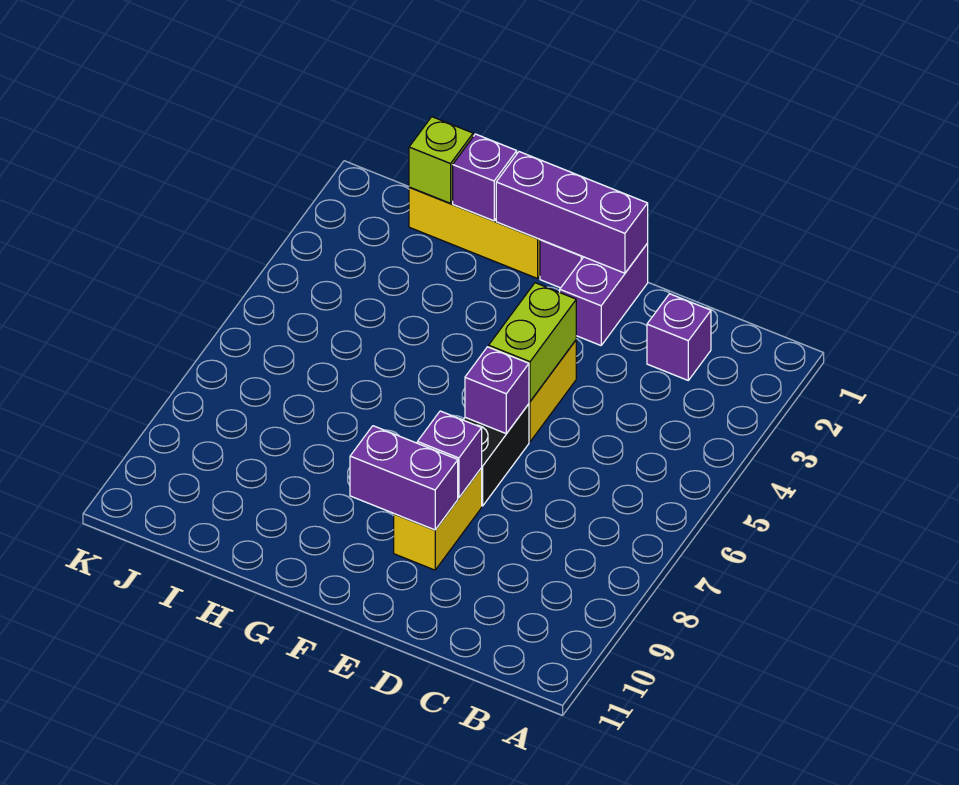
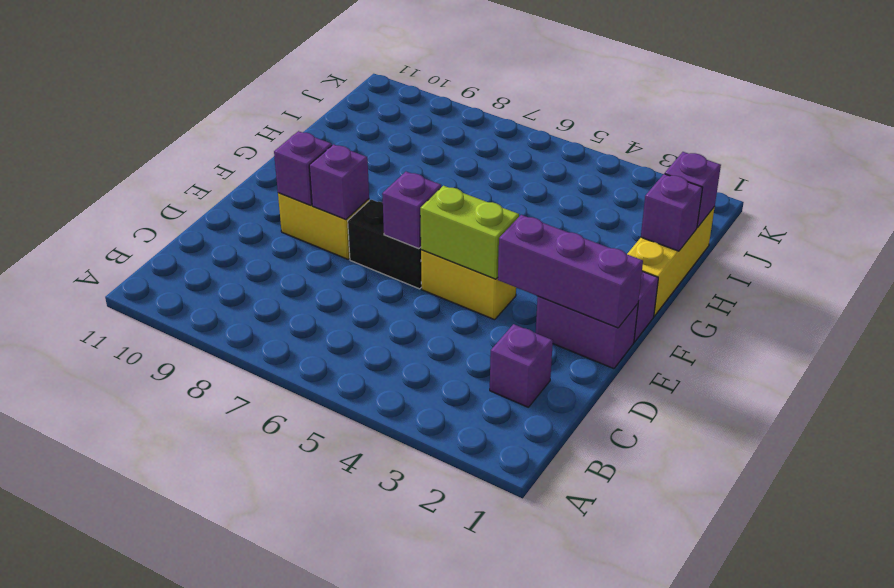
purple brick E1:G1 level 2 -> purple brick E1:E3 level 2
purple brick E9:F9 level 2 -> purple brick E9 level 2
lime brick I1 level 2 -> purple brick I1 level 2

